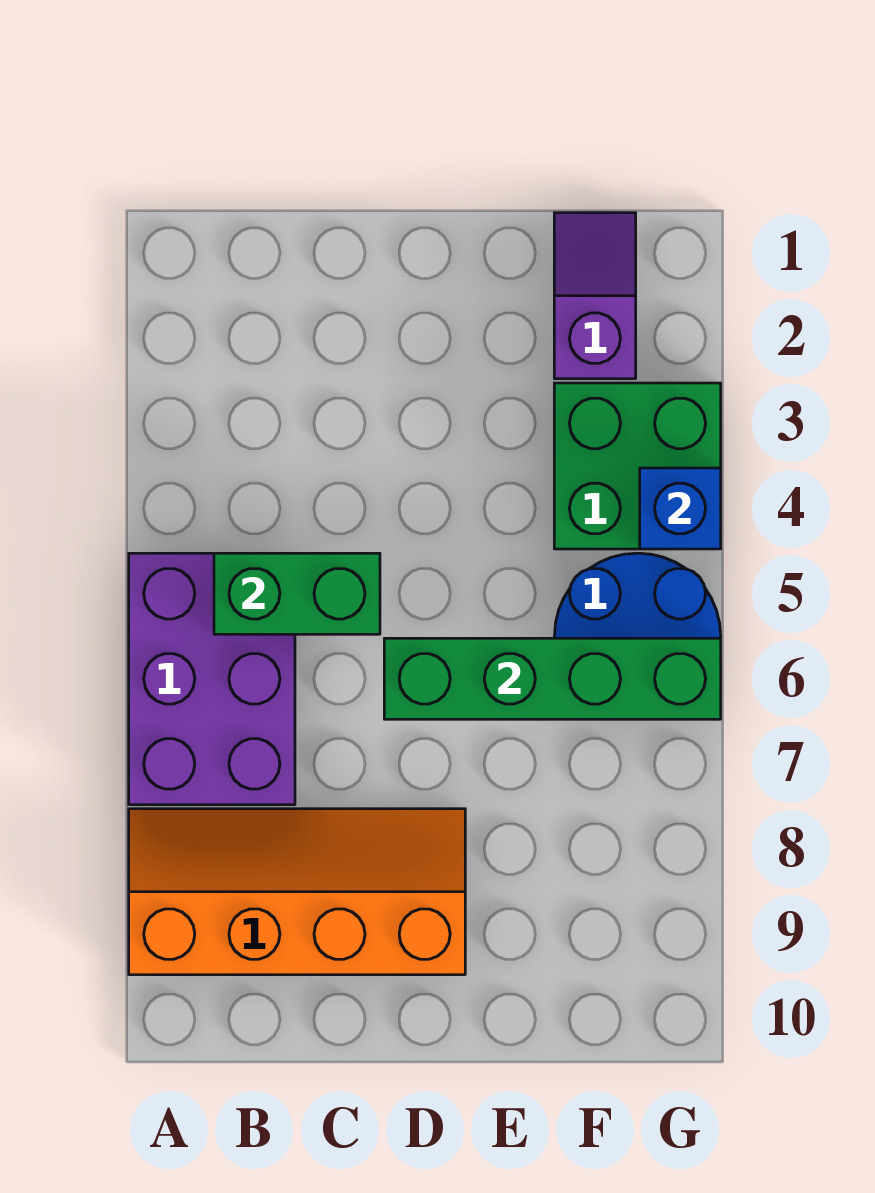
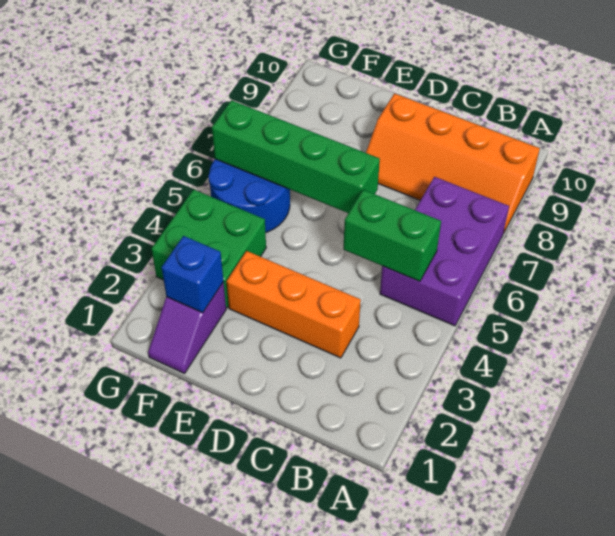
none -> orange brick C3:E3 level 1
blue brick G4 level 2 -> blue brick F2 level 2

